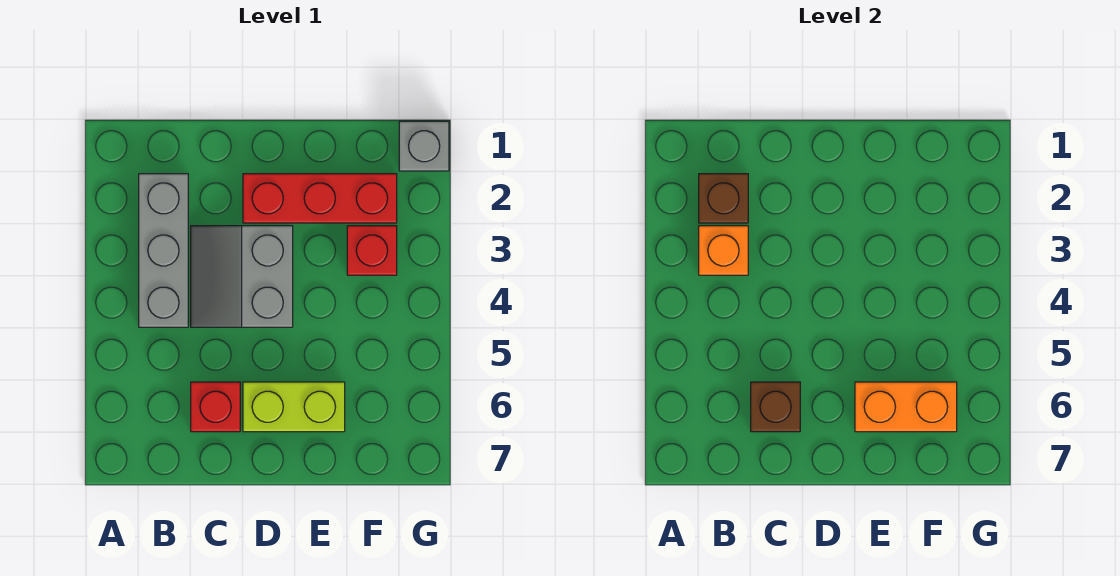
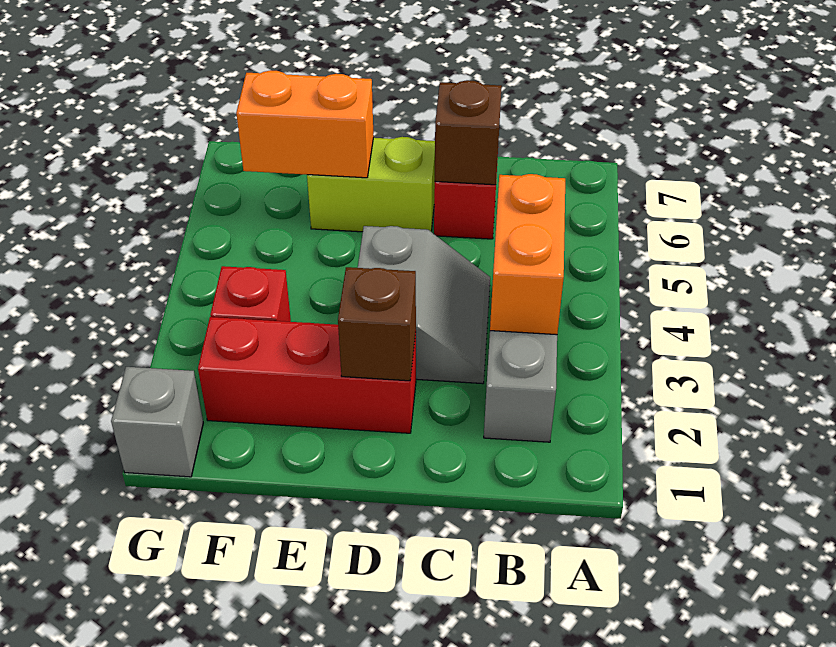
brown brick B2 level 2 -> brown brick D2 level 2
orange brick B3 level 2 -> orange brick B3:B4 level 2

